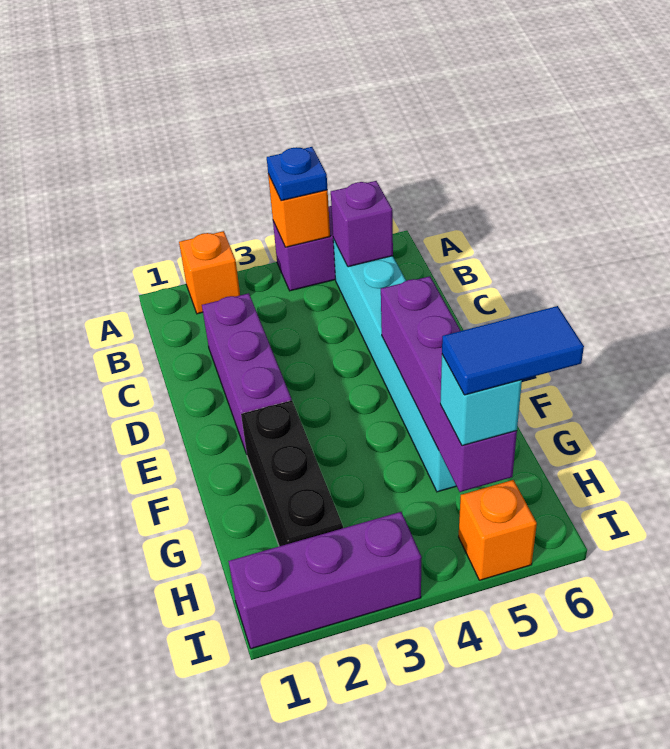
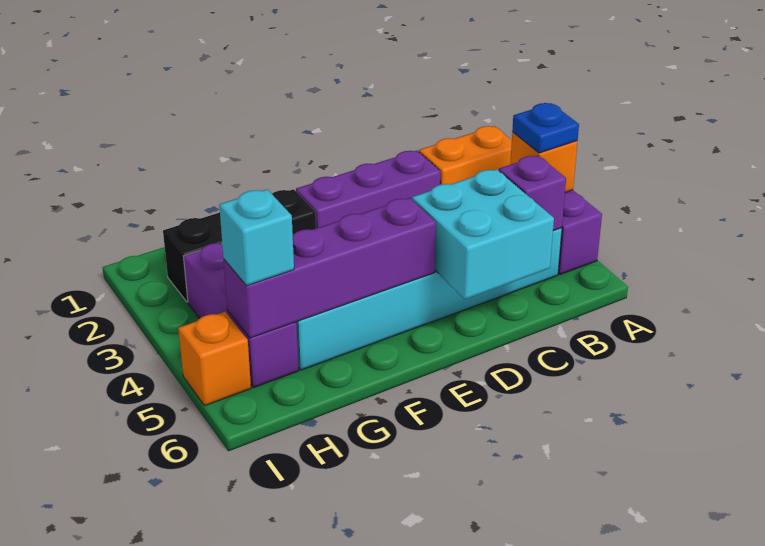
orange brick A2 level 1 -> orange brick A2:B2 level 1
none -> cyan brick C5:D6 level 2
blue tile H5:H6 level 4 -> none
purple brick I1:I3 level 1 -> purple brick H3:H5 level 1

